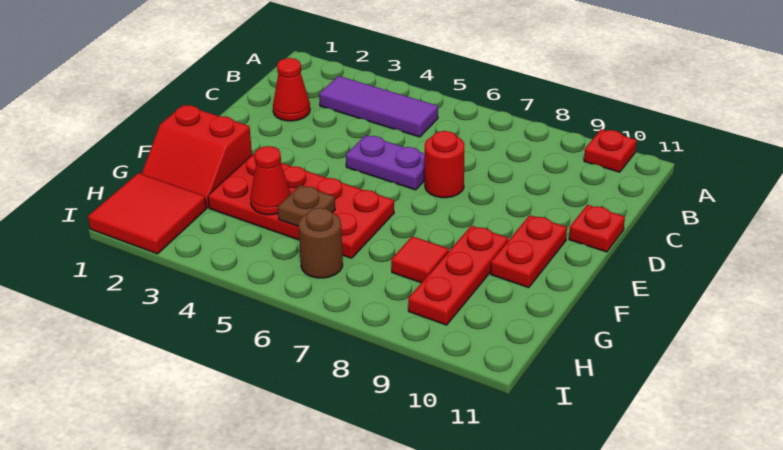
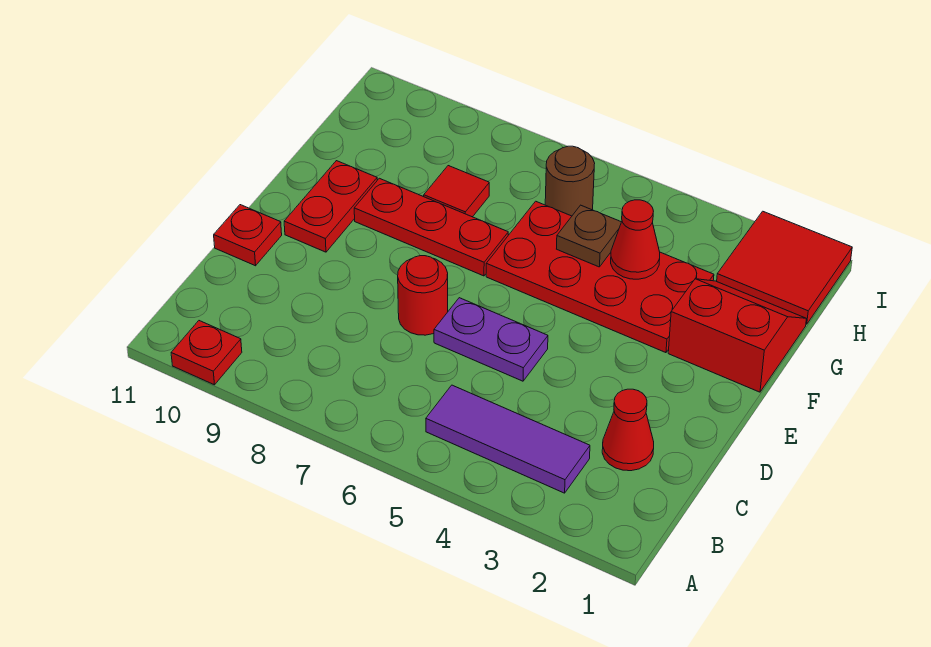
red plate F9:H9 level 1 -> red plate F7:F9 level 1

